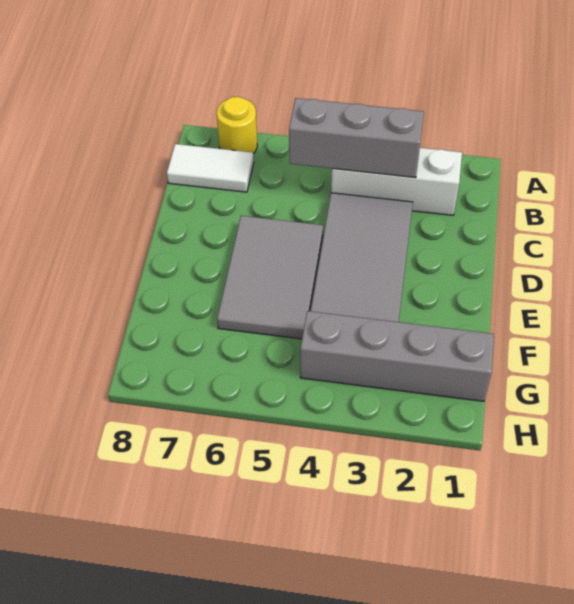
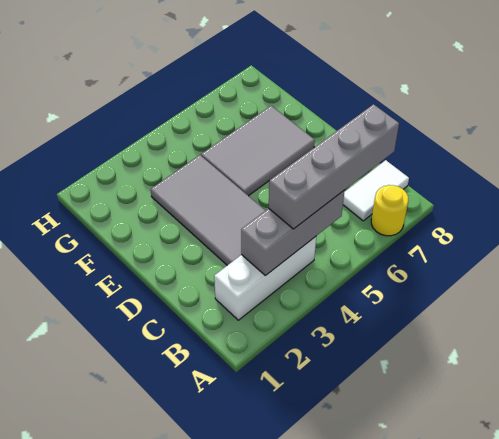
grey tile D5:F6 level 1 -> grey tile E5:F7 level 1
grey brick G1:G4 level 1 -> grey brick B4:B7 level 3

